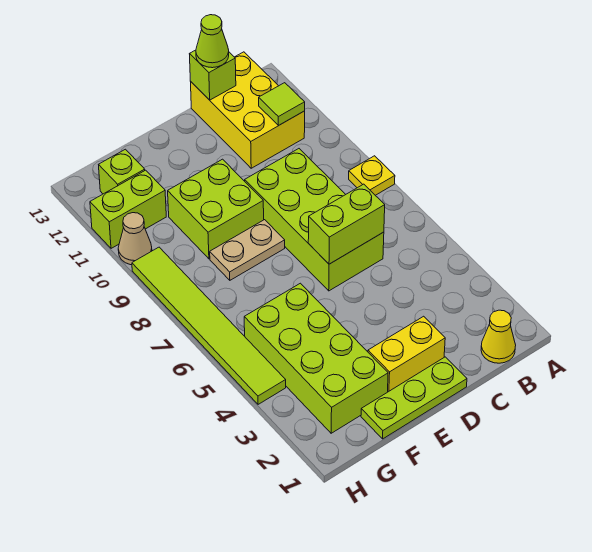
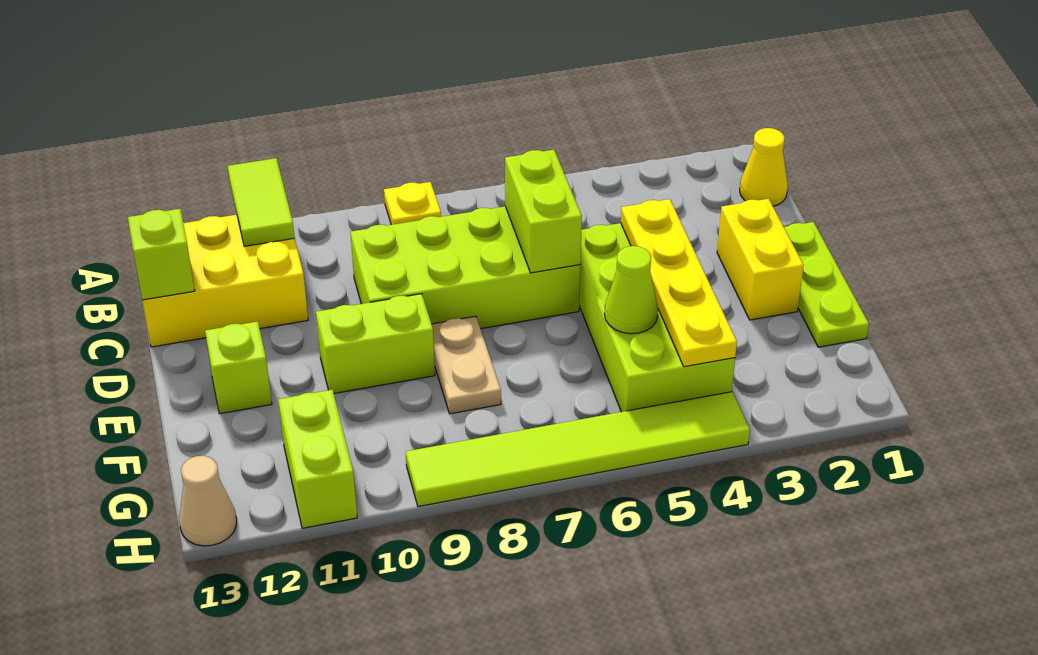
lime tile B11 level 2 -> lime tile A11:B11 level 2
lime cone C13 level 3 -> lime cone F5 level 2
none -> yellow plate D4:G4 level 2
lime brick E9:F10 level 1 -> lime brick E9:E10 level 1
lime brick F2:G5 level 1 -> lime brick D4:G5 level 1
lime brick G12 level 1 -> lime brick E12 level 1
tan cone H10 level 1 -> tan cone H13 level 1

